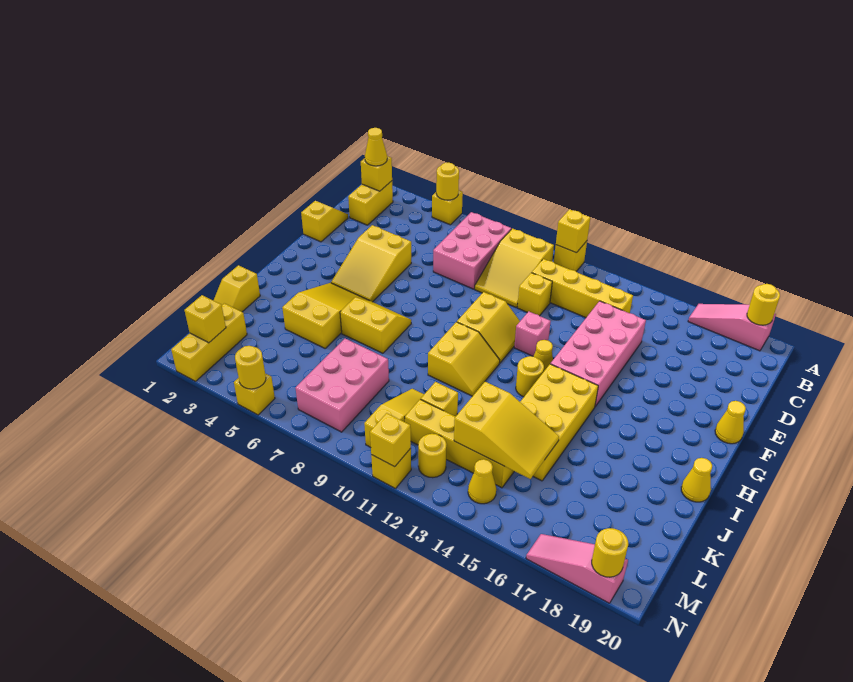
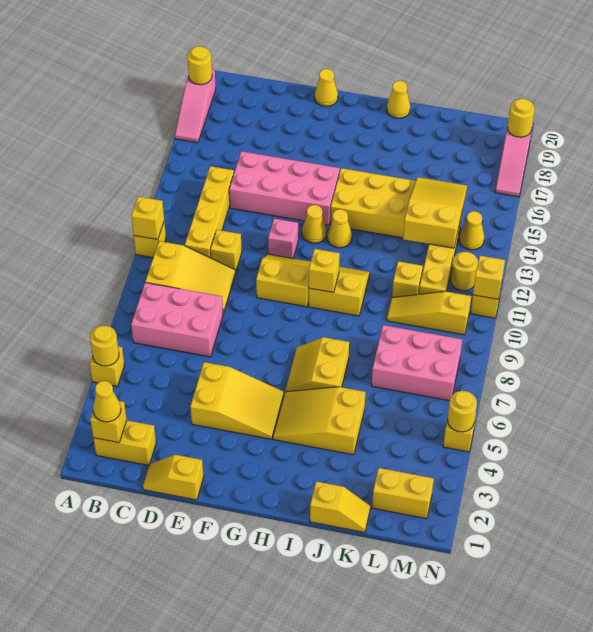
yellow round brick H13 level 1 -> yellow cone H13 level 1
yellow brick L2:N2 level 1 -> yellow brick L2:M2 level 1
yellow brick M2 level 2 -> yellow brick H10 level 2

